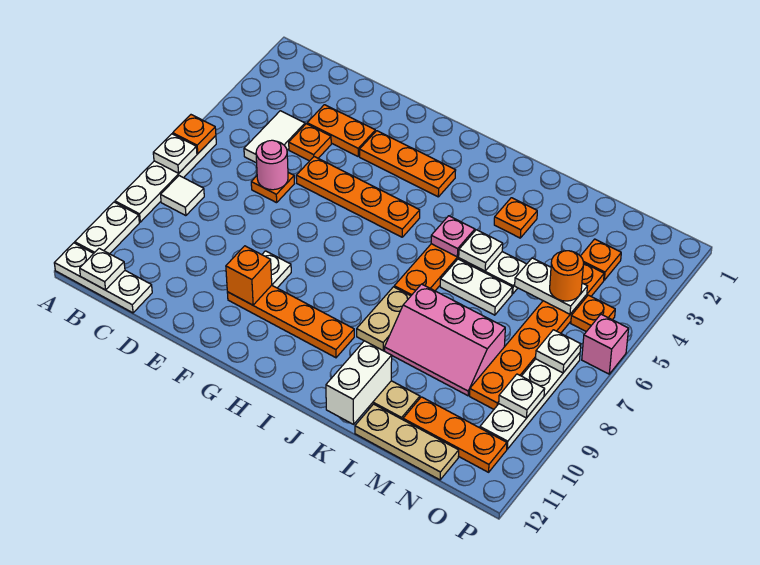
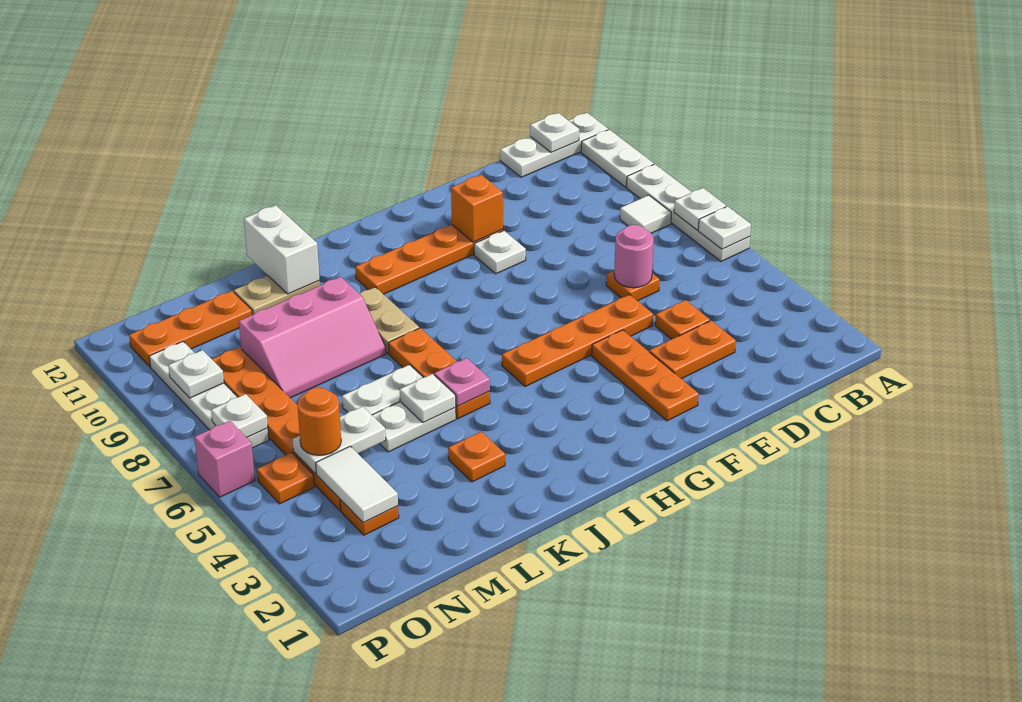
orange plate A6 level 2 -> white plate A6 level 2
white tile C4:C5 level 1 -> white tile N3:N4 level 2
orange plate F3:H3 level 1 -> orange plate F2:F4 level 1
pink slope K8:M9 level 1 top 8 -> pink slope K8:M9 level 1 top 9
tan plate L12:N12 level 1 -> none

